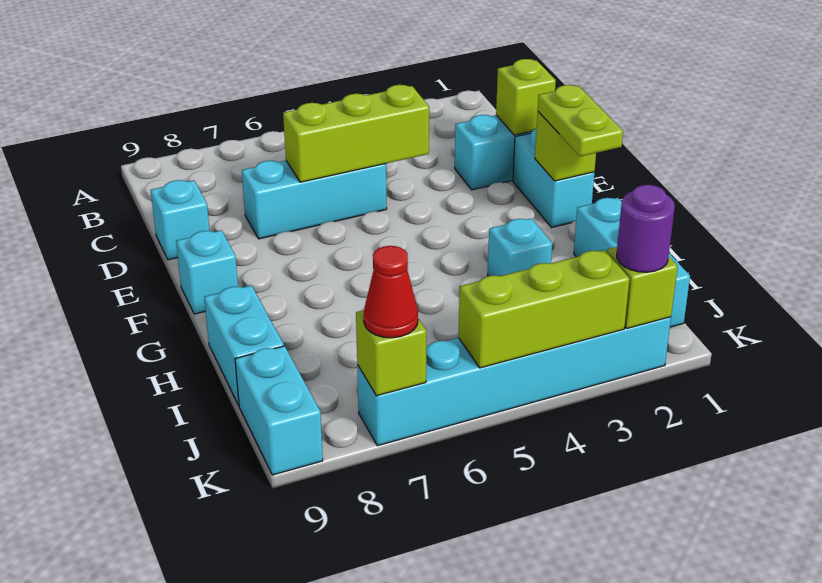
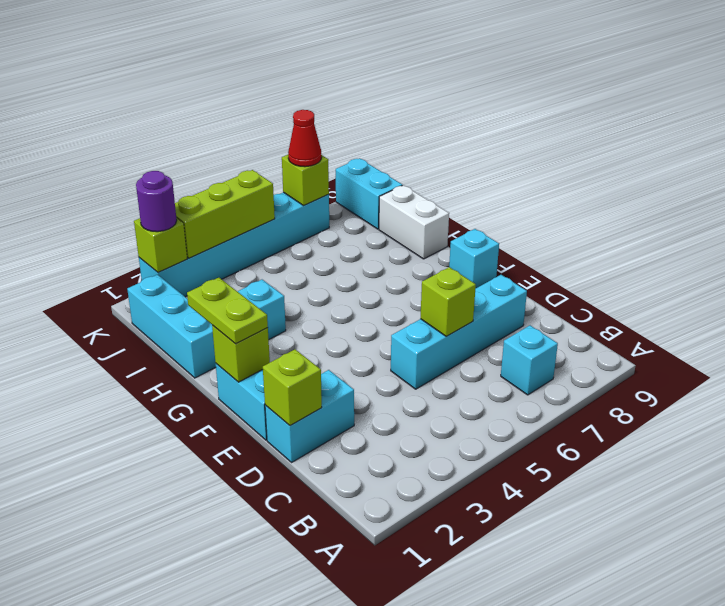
lime brick D4:D6 level 2 -> lime brick D6 level 2
cyan brick D5:D7 level 1 -> cyan brick D5:D8 level 1
cyan brick D9 level 1 -> cyan brick B7 level 1
cyan brick H9:I9 level 1 -> white brick H9:I9 level 1

